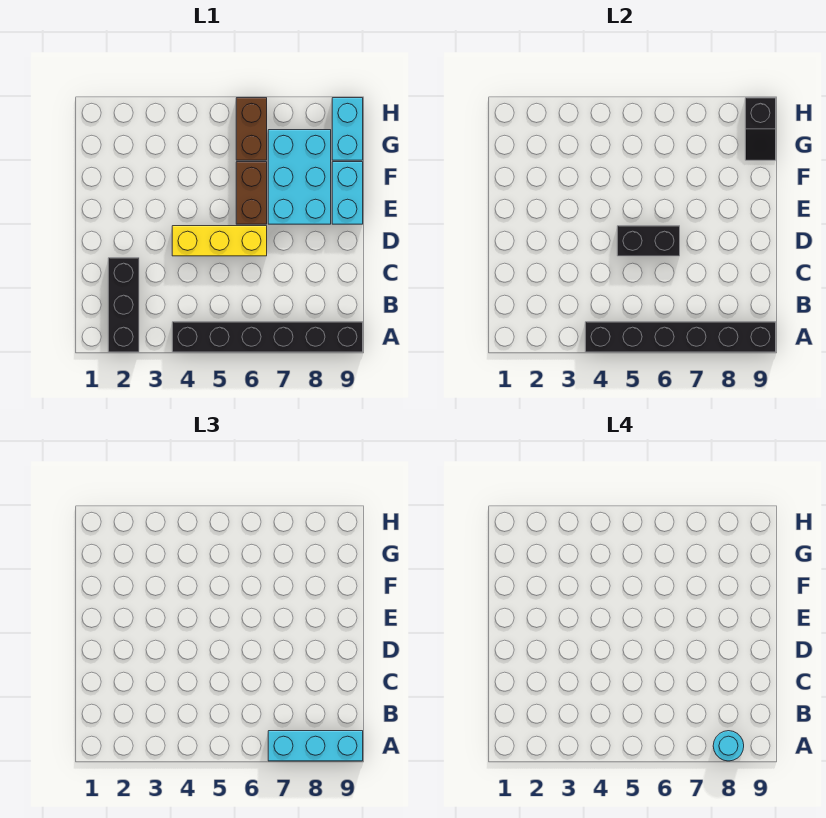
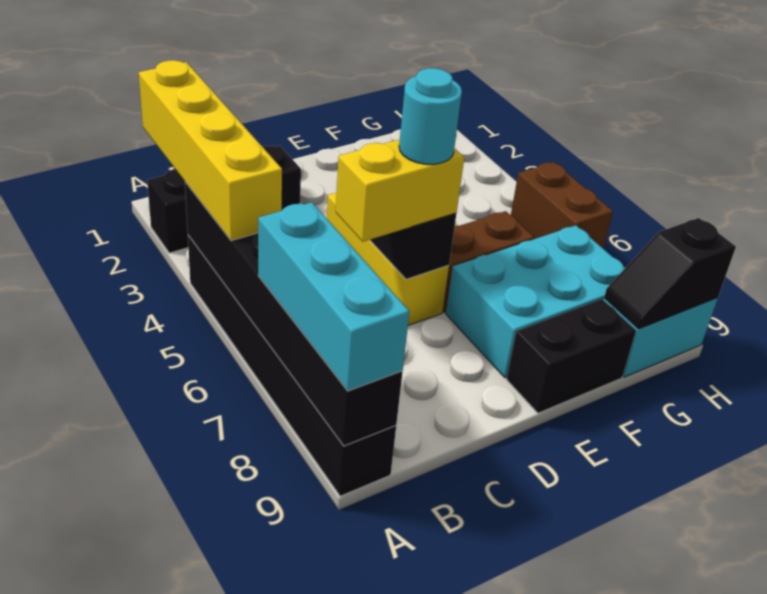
none -> yellow brick A2:A5 level 3
cyan round brick A8 level 4 -> cyan round brick D6 level 4
none -> yellow brick C6:D6 level 3
cyan brick E9:F9 level 1 -> black brick E9:F9 level 1
brown brick G6:H6 level 1 -> brown brick H5:H6 level 1

